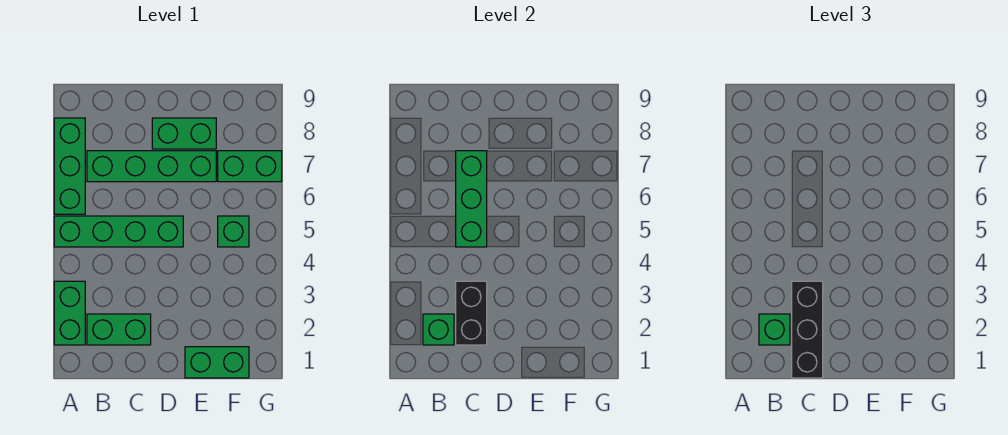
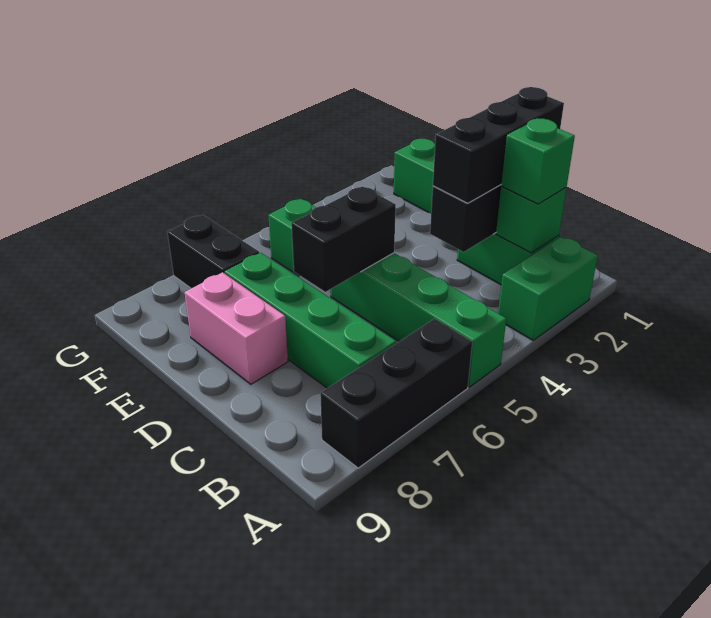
green brick A6:A8 level 1 -> black brick A6:A8 level 1
green brick C5:C7 level 2 -> none
none -> black brick D5:D6 level 2
green brick D8:E8 level 1 -> pink brick D8:E8 level 1
green brick F7:G7 level 1 -> black brick F7:G7 level 1

